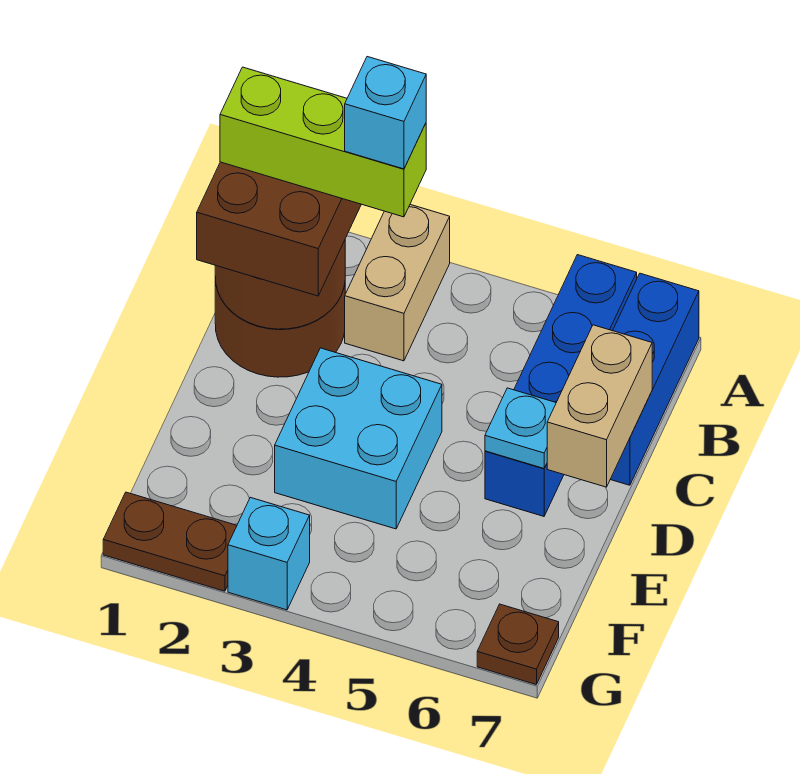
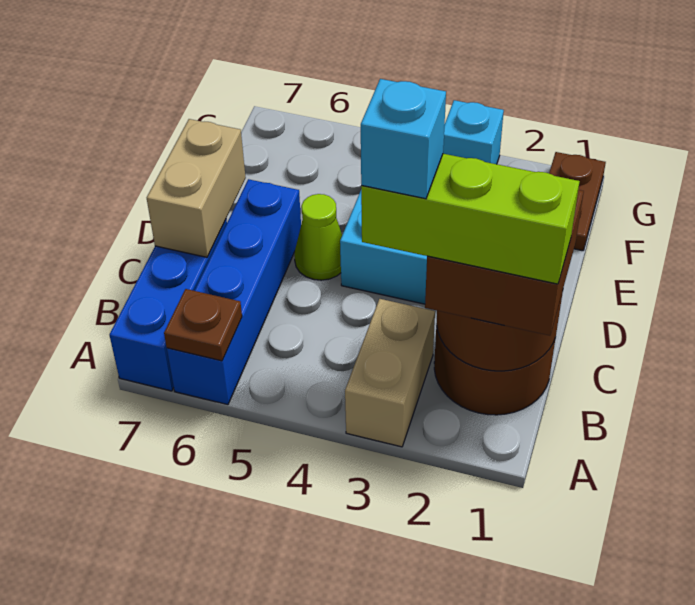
none -> lime cone D5 level 1
cyan plate D6 level 2 -> none
brown plate G1:G2 level 1 -> brown plate F1:G1 level 1
brown plate G7 level 1 -> brown plate A6 level 2

